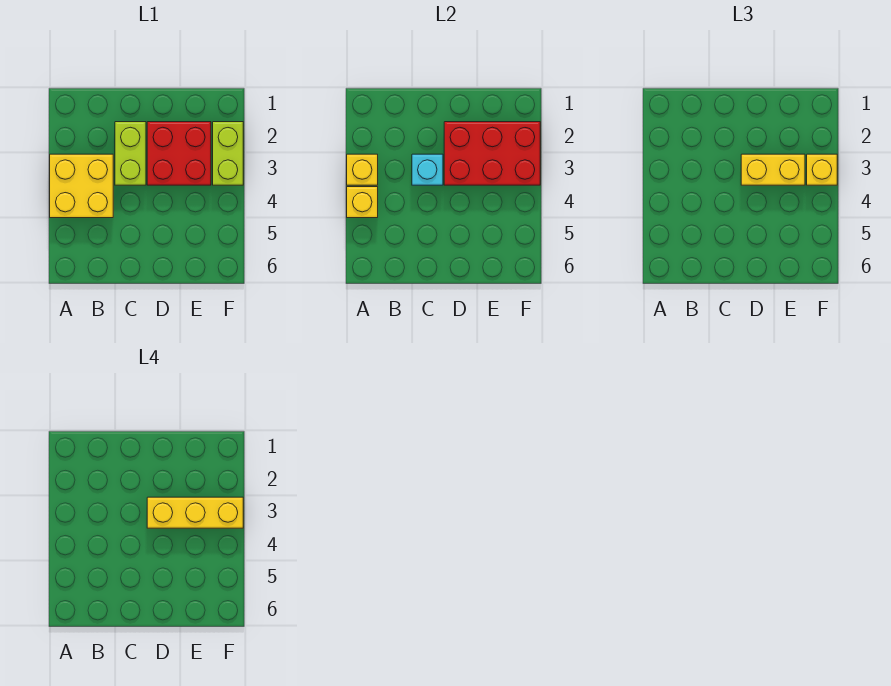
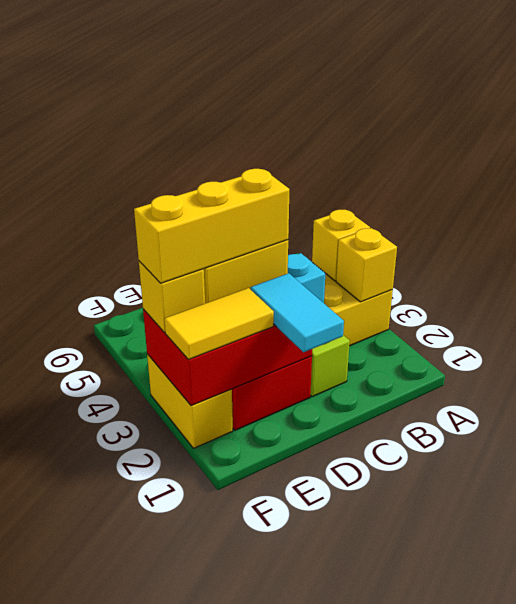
none -> cyan tile D1:D2 level 3
none -> yellow tile E2:F2 level 3
lime brick F2:F3 level 1 -> yellow brick F2:F3 level 1

